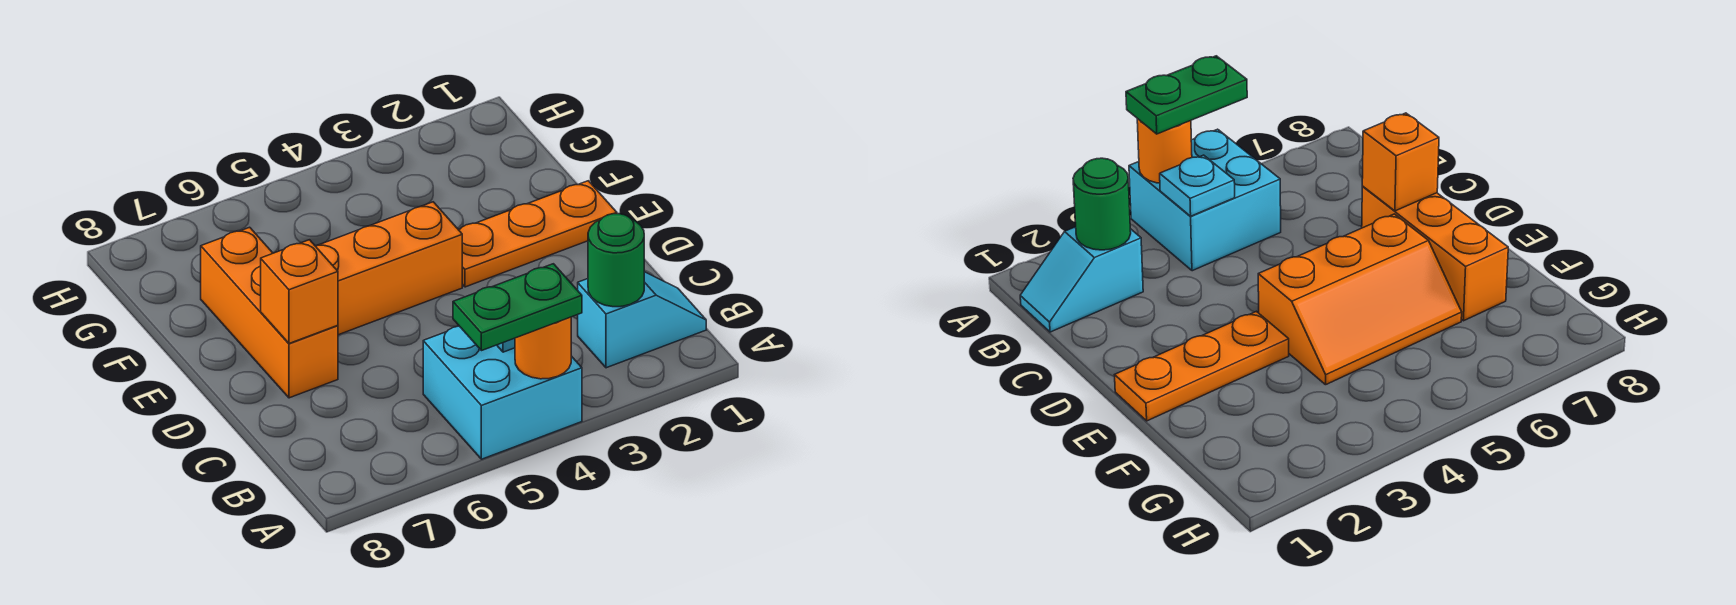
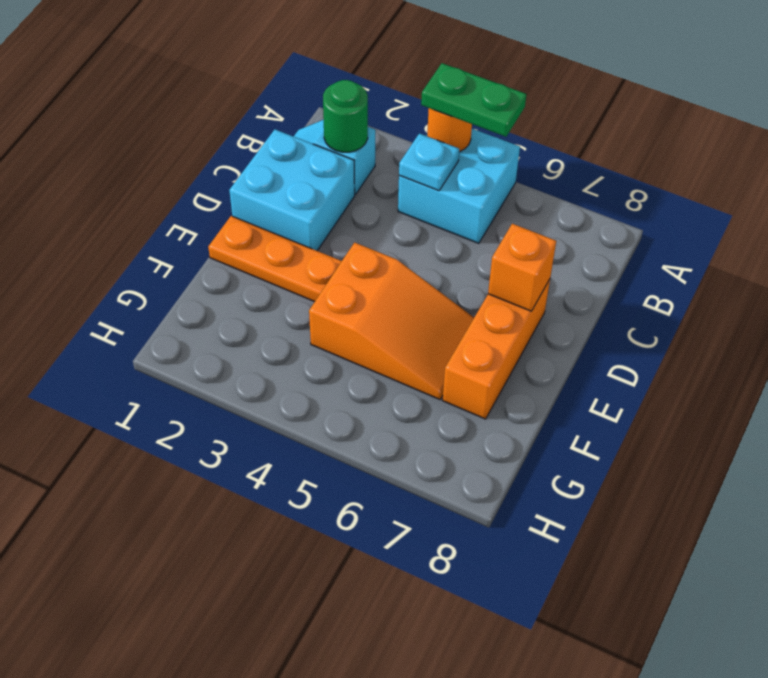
none -> cyan brick C1:D2 level 1
orange slope E4:F6 level 1 top E -> orange slope E4:F6 level 1 top 4

